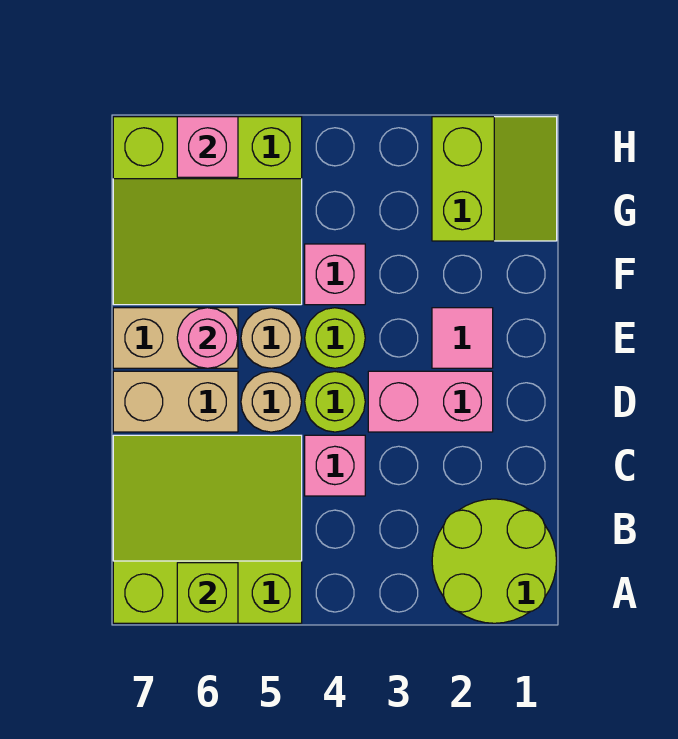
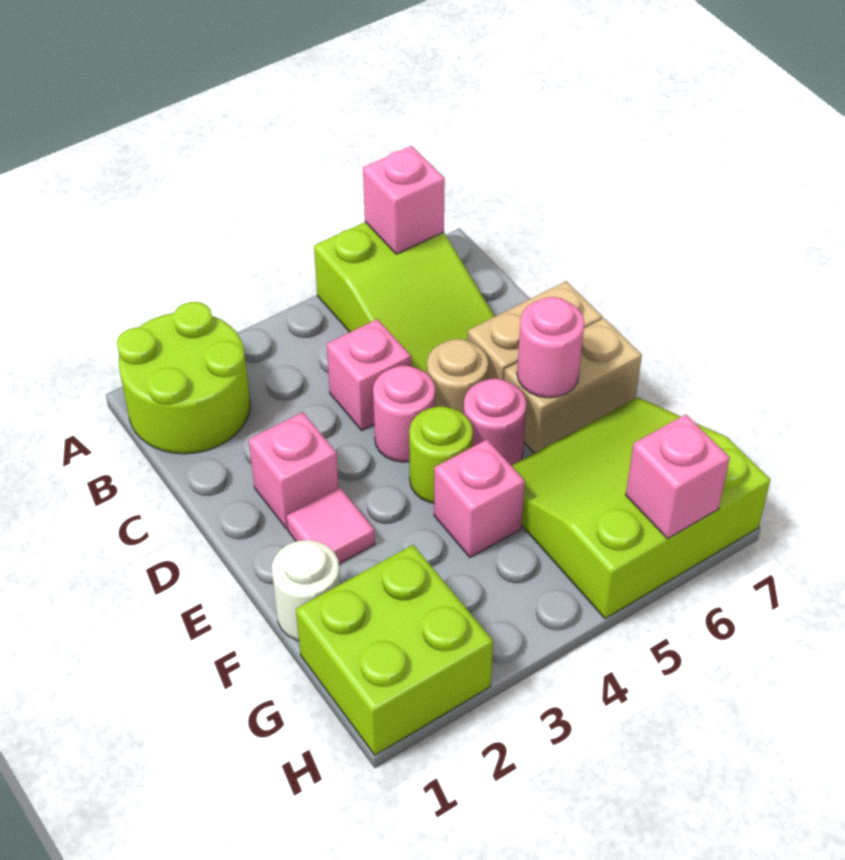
lime slope A5:C7 level 1 top A -> lime slope A5:C6 level 1 top A
lime brick A6 level 2 -> pink brick A6 level 2
pink brick D2:D3 level 1 -> pink brick D2 level 1
lime round brick D4 level 1 -> pink round brick D4 level 1
tan round brick E5 level 1 -> pink round brick E5 level 1
none -> white round brick F1 level 1
lime slope G1:H2 level 1 top 2 -> lime brick G1:H2 level 1

